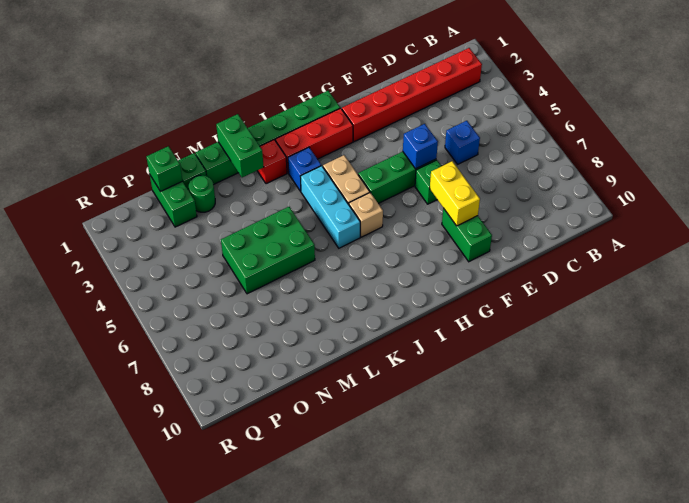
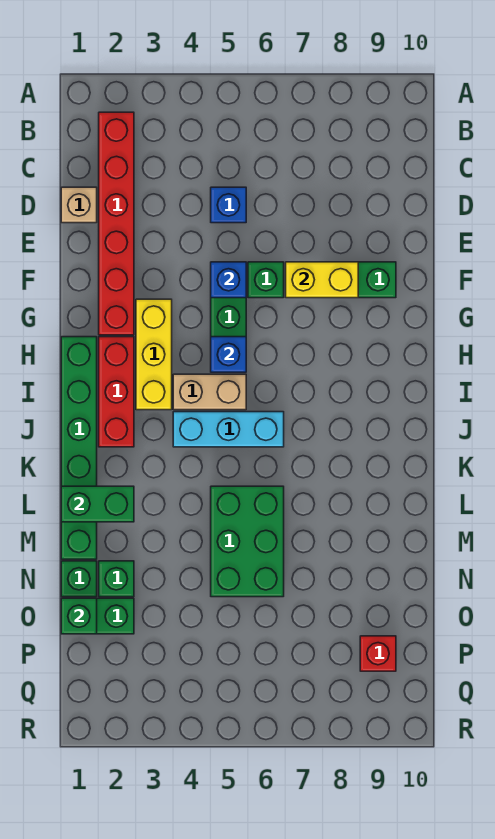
none -> yellow brick G3:I3 level 1
tan brick I6 level 1 -> tan brick D1 level 1
blue brick J3 level 1 -> blue brick H5 level 2
red brick K2 level 1 -> red brick P9 level 1
green round brick N2 level 1 -> green brick N2 level 1

